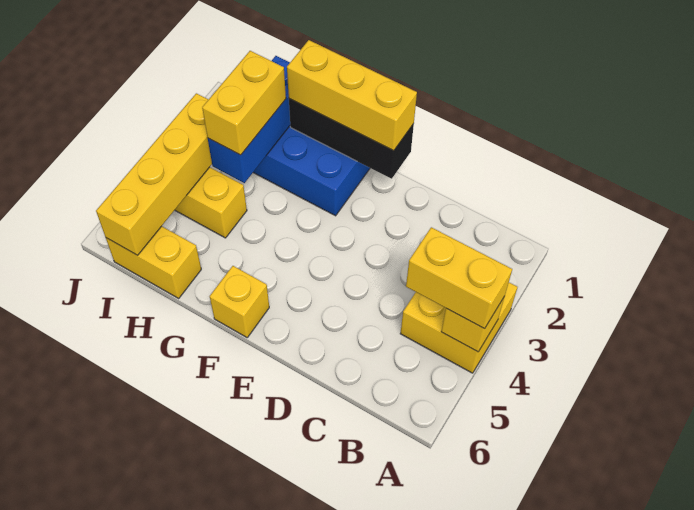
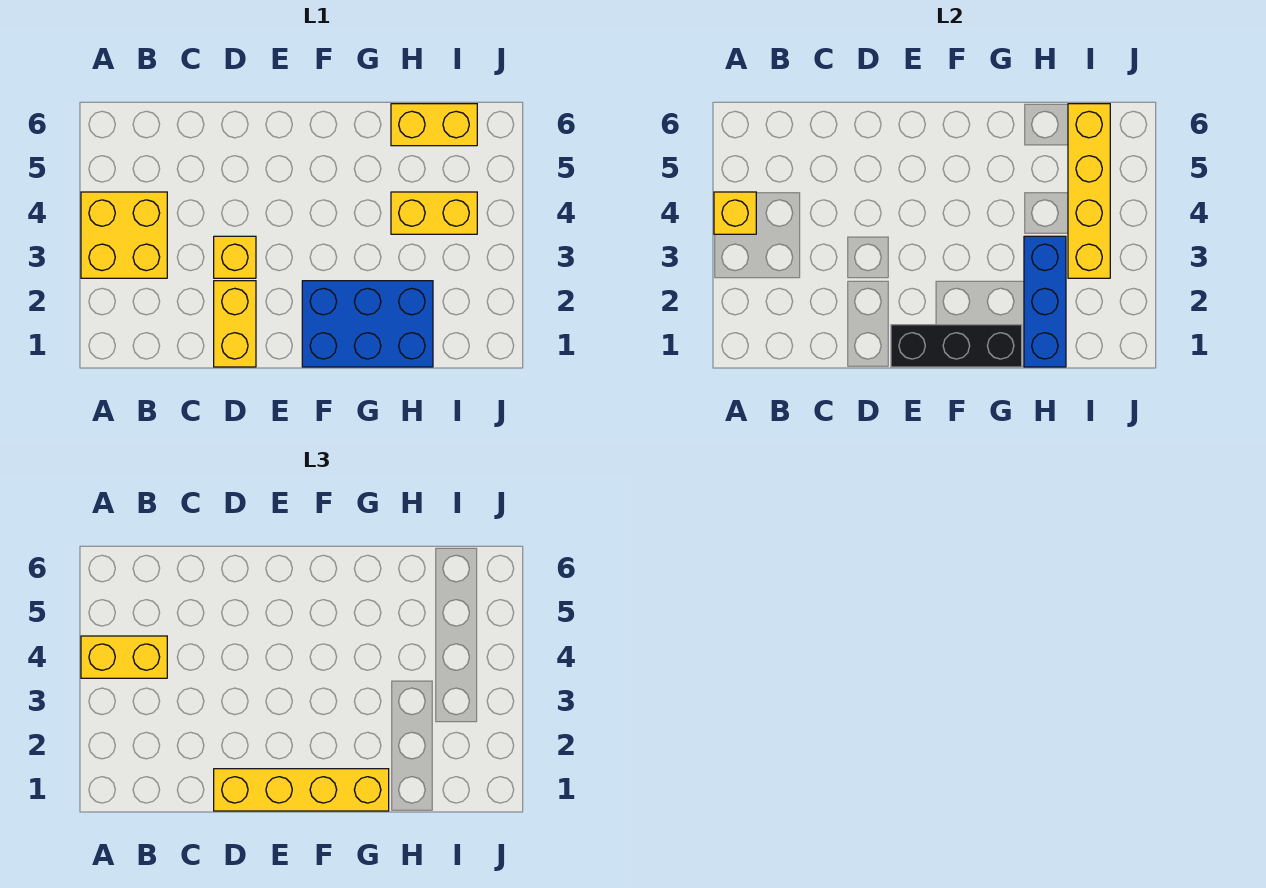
yellow brick E1:G1 level 3 -> yellow brick D1:G1 level 3
yellow brick F6 level 1 -> yellow brick D3 level 1
yellow brick H2:H3 level 3 -> yellow brick D1:D2 level 1

